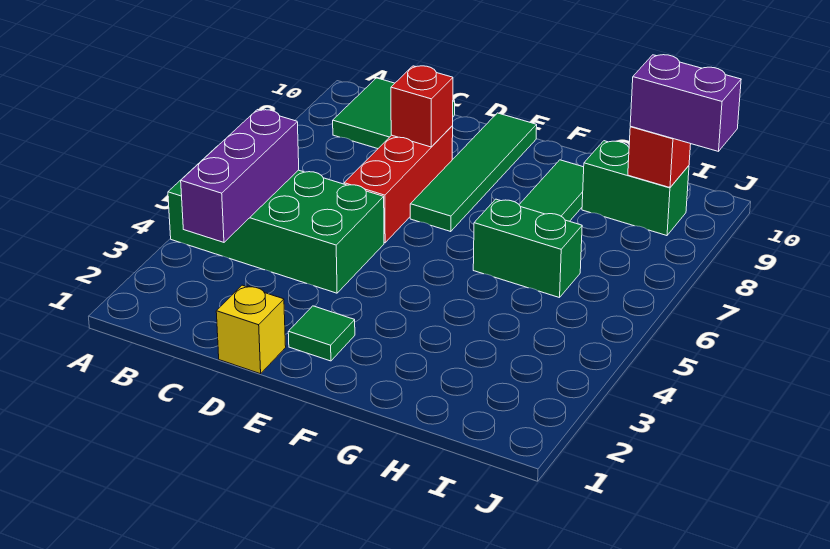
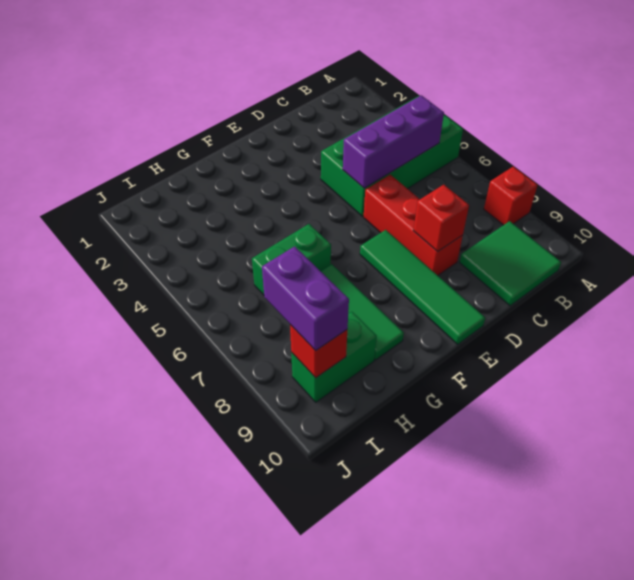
none -> red brick A8 level 1
purple brick B3:B5 level 2 -> purple brick B5:D5 level 2
yellow brick D1 level 1 -> none
green tile E2 level 1 -> none
purple brick I9:J9 level 3 -> purple brick I8:I9 level 3

